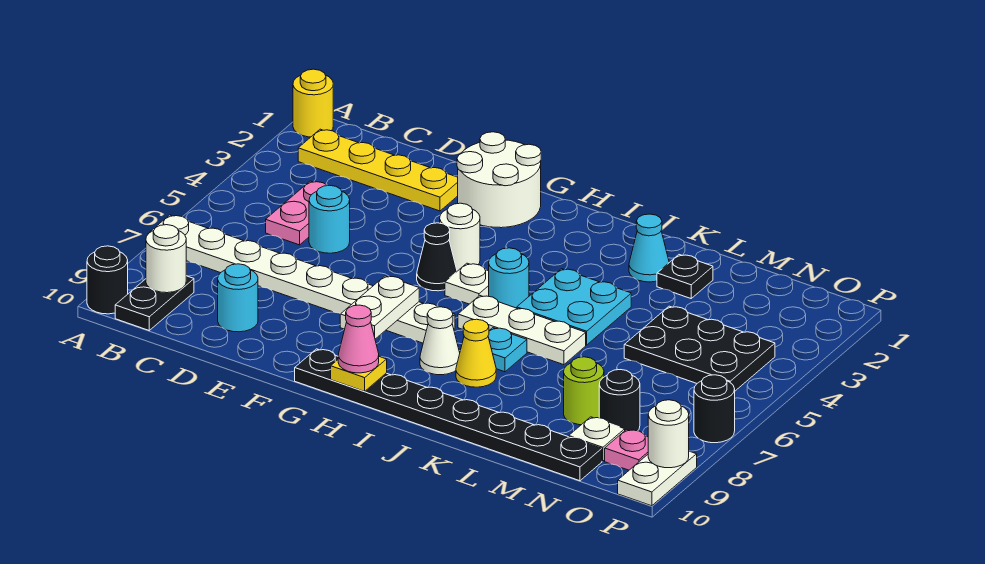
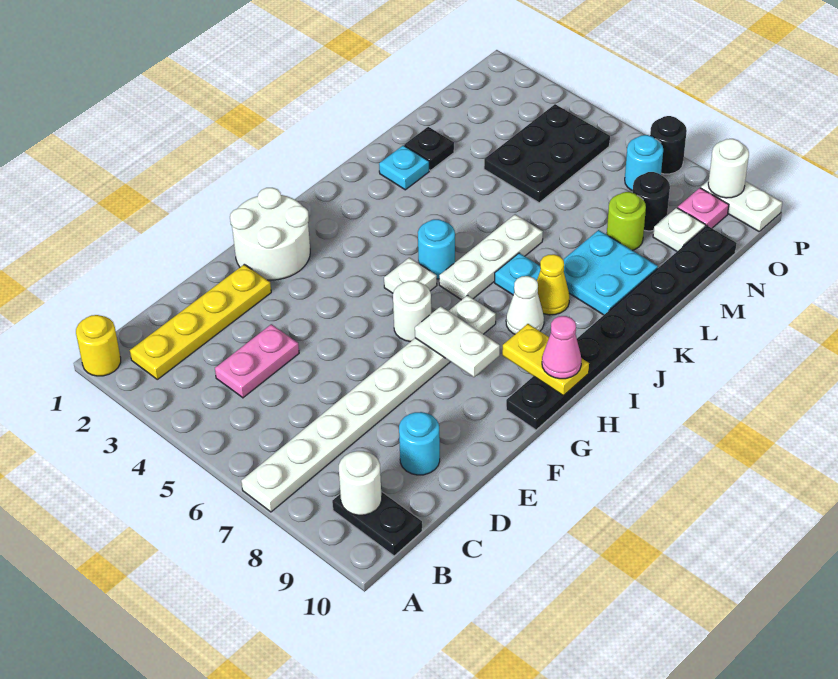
black round brick A10 level 1 -> none
pink plate C4:C5 level 1 -> pink plate C4:D4 level 1
cyan round brick D5 level 1 -> cyan round brick O7 level 1
white round brick G4 level 1 -> white round brick G6 level 1
black cone G5 level 1 -> none
yellow plate H10 level 2 -> yellow plate H9:H10 level 2
cyan plate J4:K5 level 1 -> cyan plate K8:L9 level 1
cyan cone K2 level 1 -> cyan plate K2 level 1

